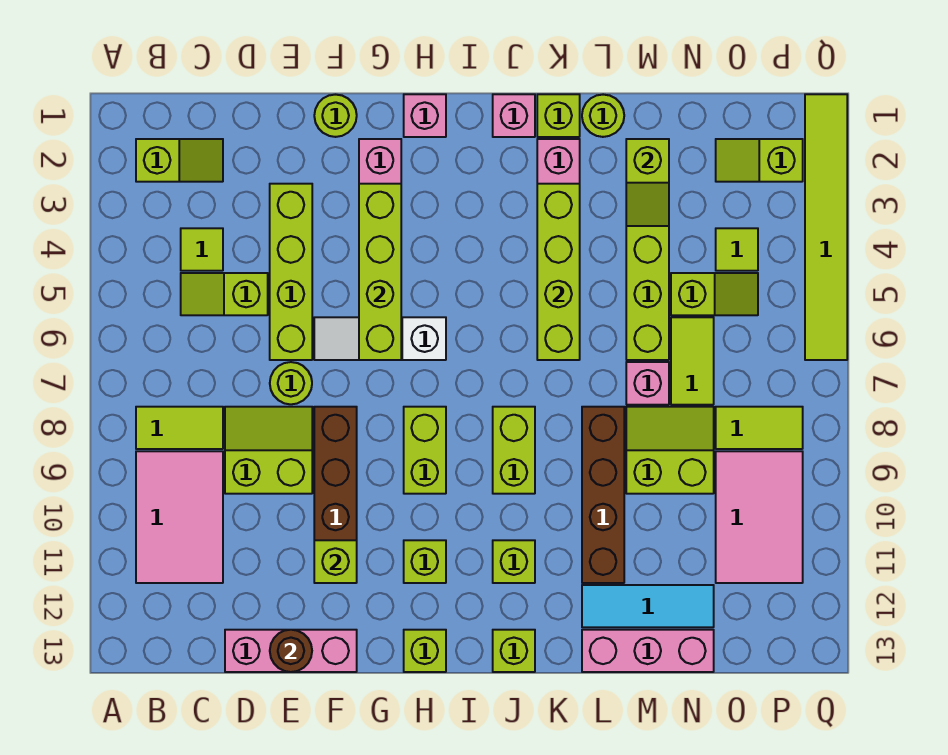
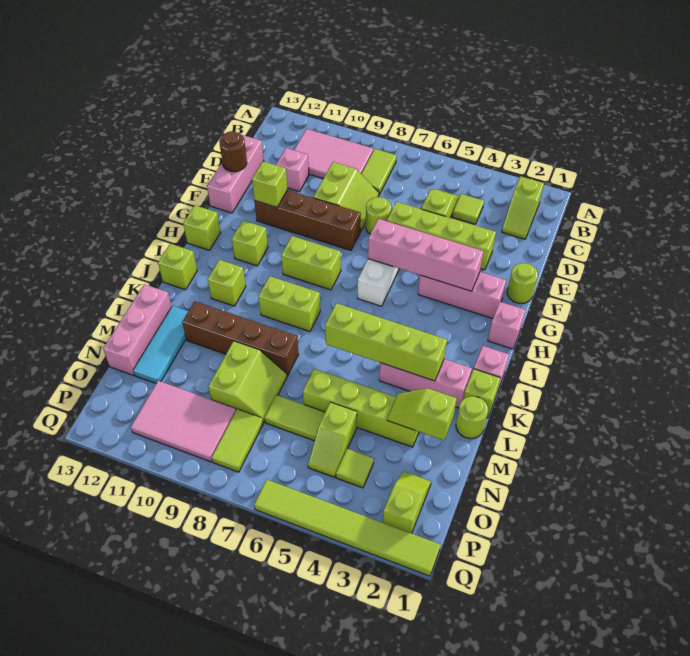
lime brick G3:G6 level 2 -> pink brick G3:G6 level 2
pink brick M7 level 1 -> pink brick D11 level 1

